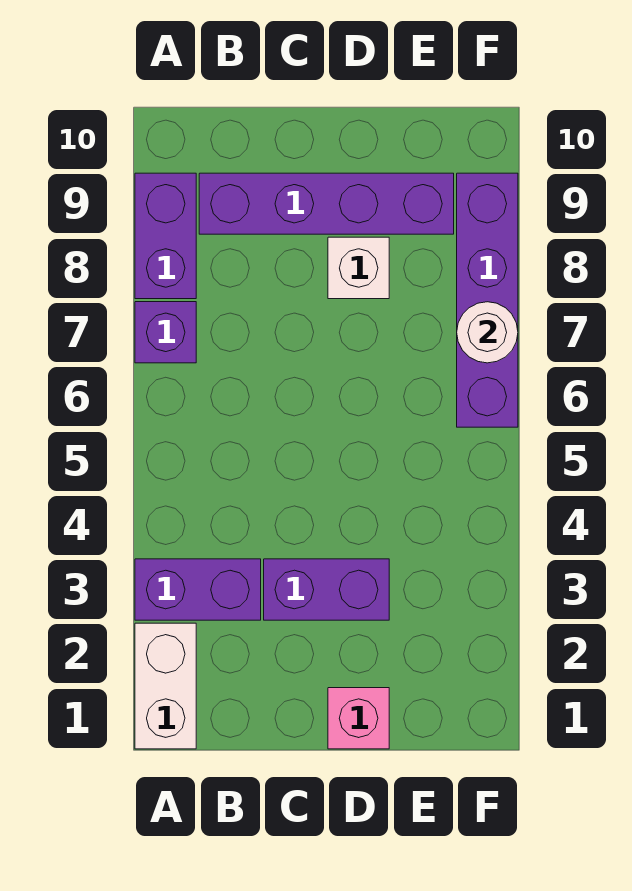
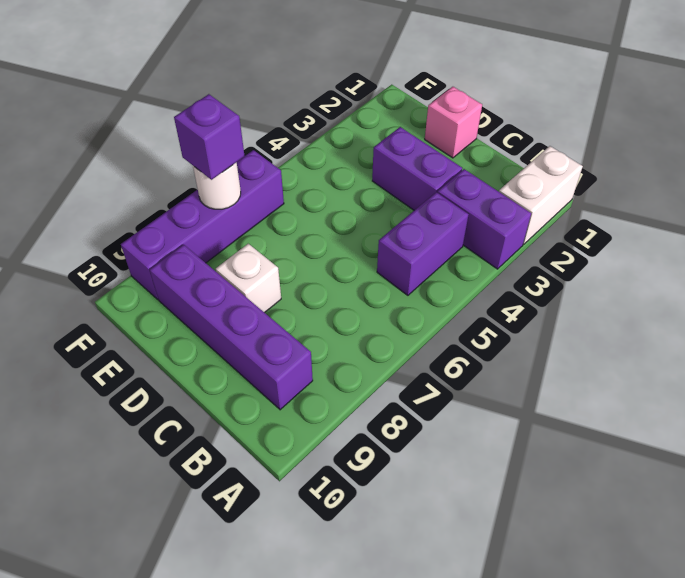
purple brick A7 level 1 -> purple brick F7 level 3
purple brick A8:A9 level 1 -> purple brick B4:B5 level 1

